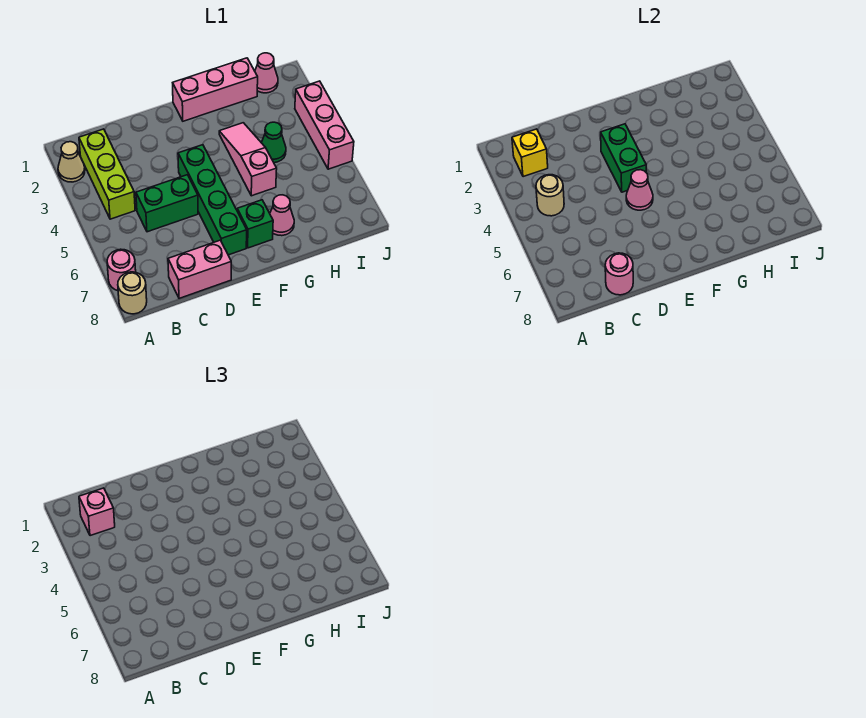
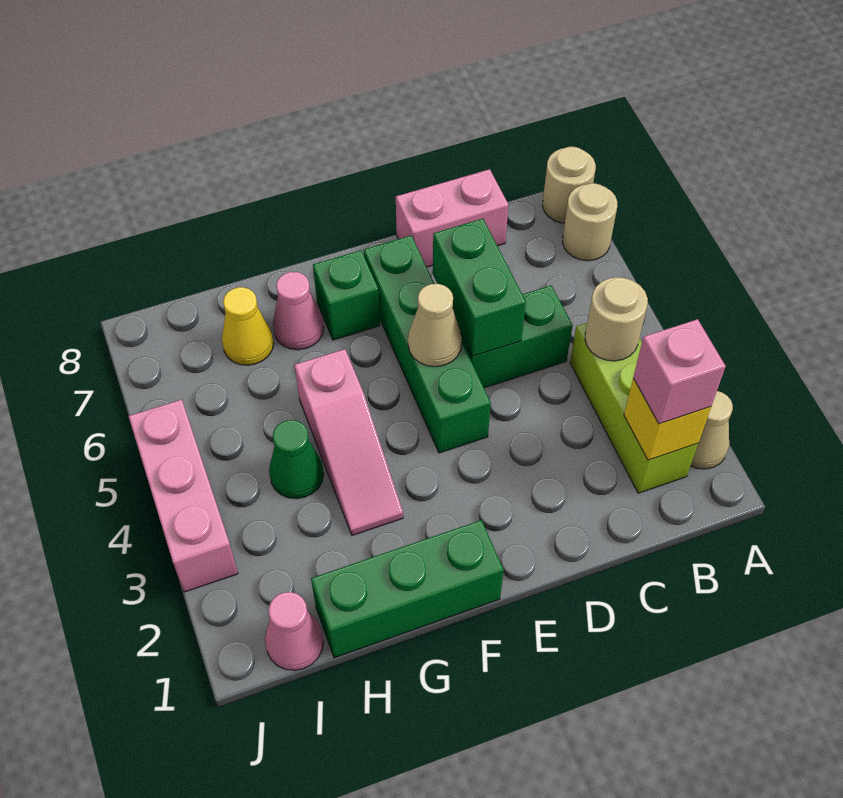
pink round brick A7 level 1 -> tan round brick A7 level 1
pink round brick C8 level 2 -> none
green brick E3:E4 level 2 -> green brick D5:D6 level 2
pink cone E5 level 2 -> tan cone E5 level 2
pink brick F1:H1 level 1 -> green brick F1:H1 level 1
none -> yellow cone H7 level 1

